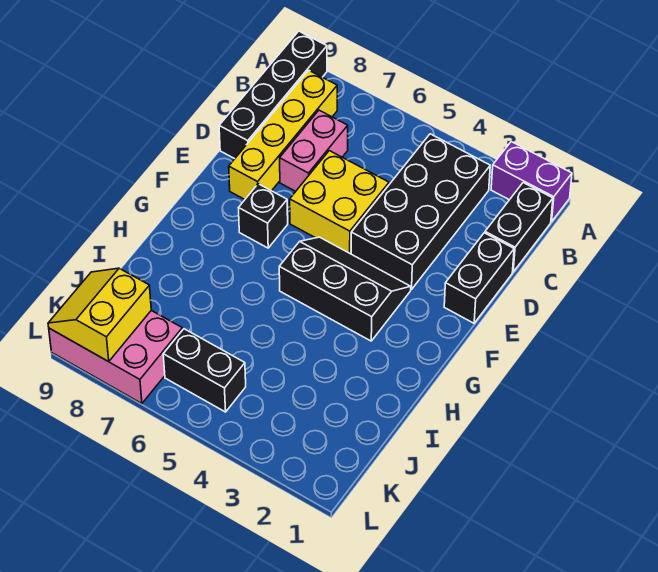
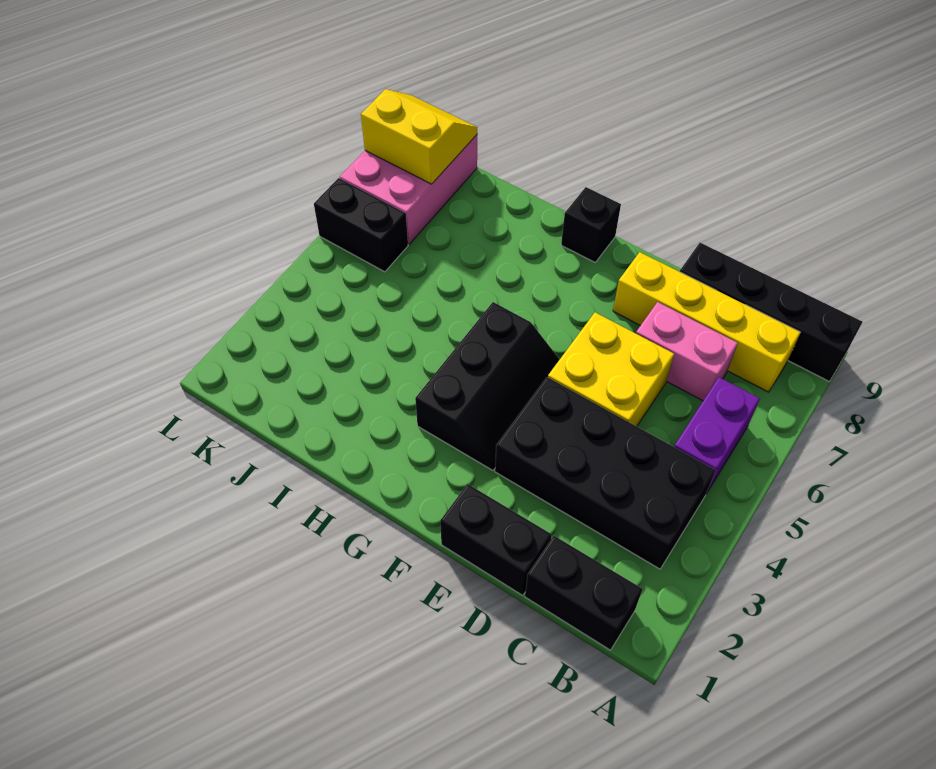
purple brick A1:A2 level 1 -> purple brick B5:B6 level 1
black brick F7 level 1 -> black brick G9 level 1
black brick K5:K6 level 1 -> black brick K6:L6 level 1

